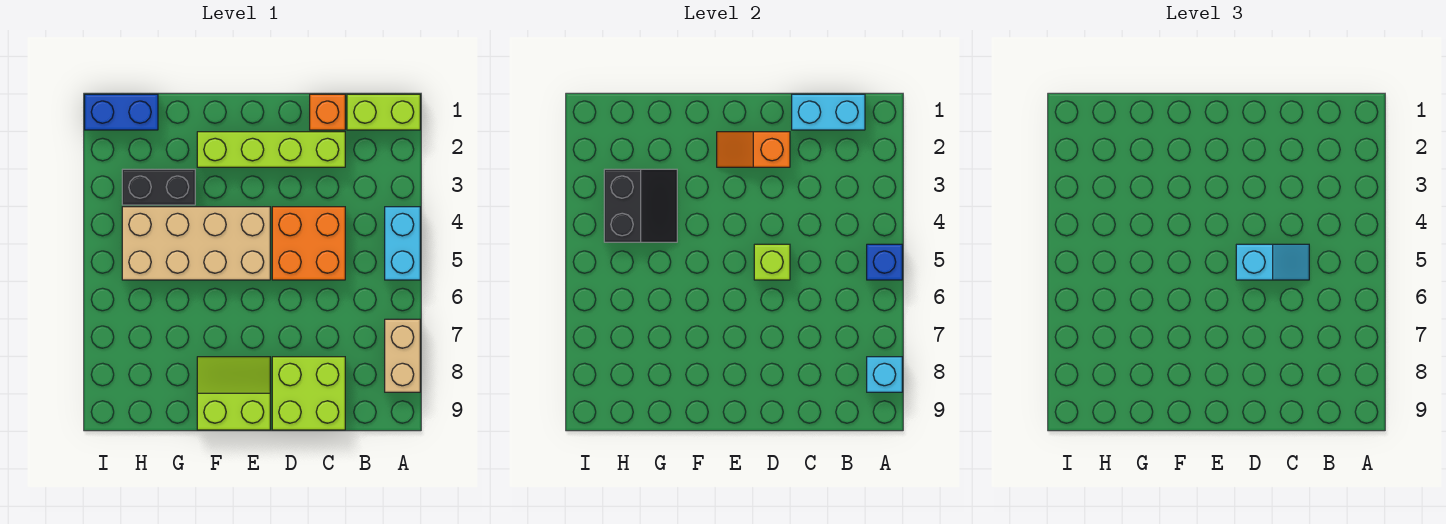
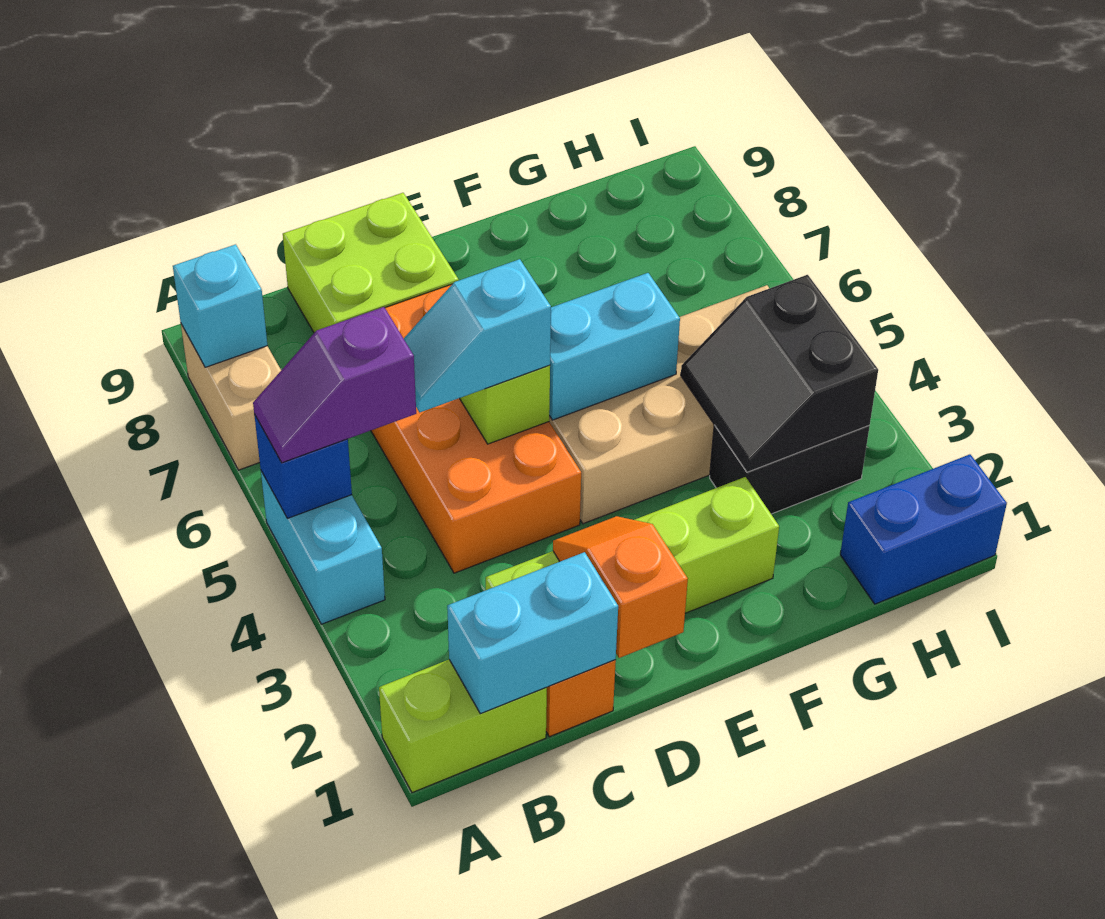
none -> purple slope A5:B5 level 3 top B
orange brick C4:D5 level 1 -> orange brick C4:D7 level 1
orange slope D2:E2 level 2 top D -> orange slope D1:D2 level 2 top 1
none -> cyan brick E5:F5 level 2
lime slope E8:F9 level 1 top 9 -> none

